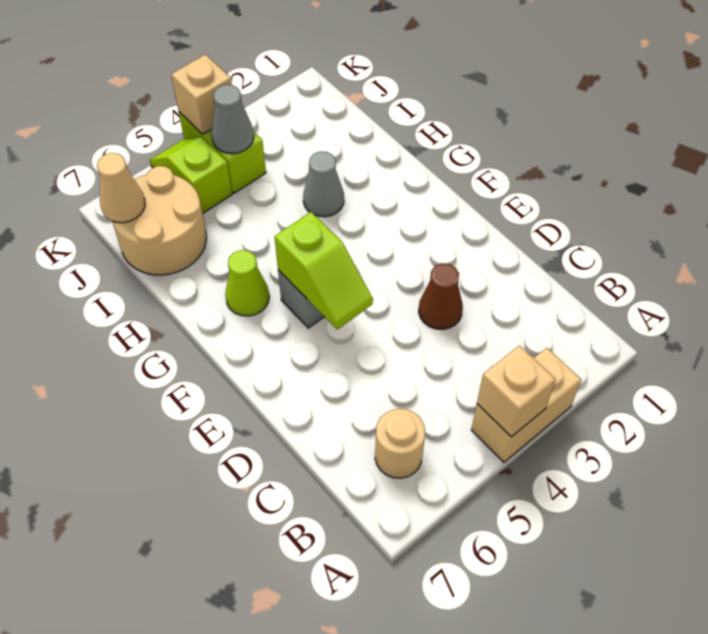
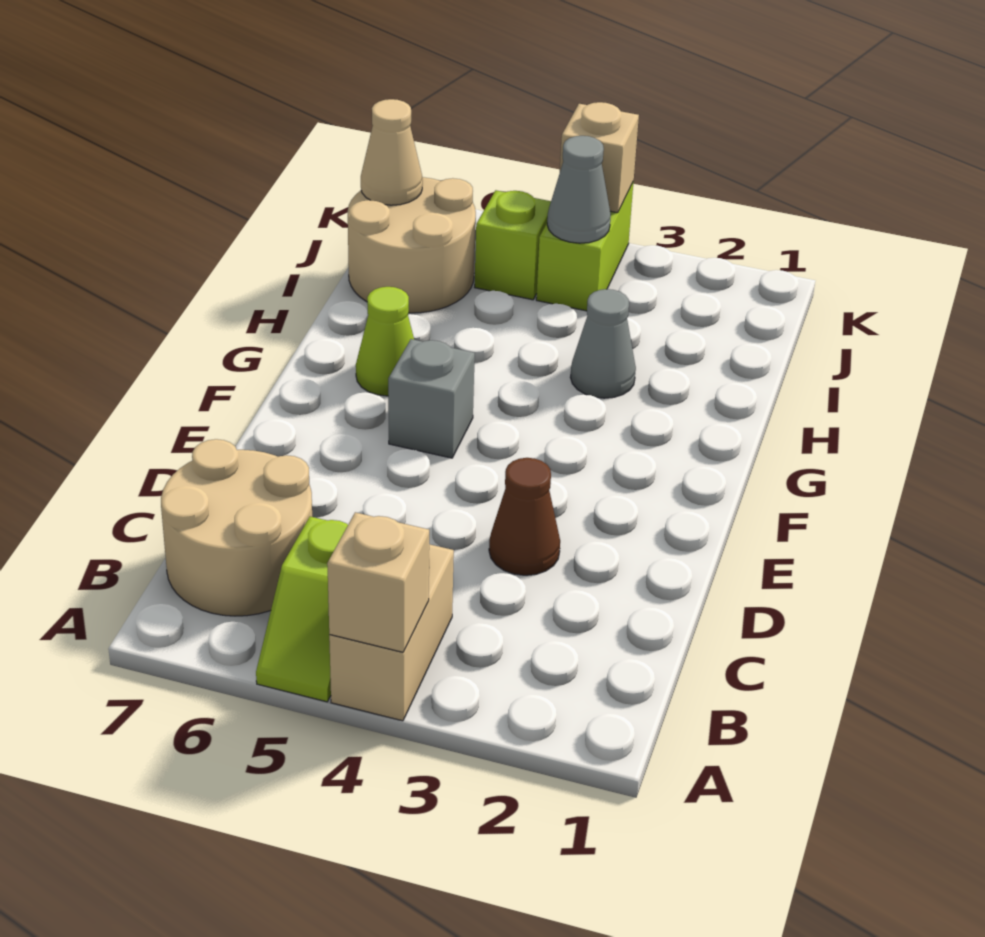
tan brick A3:A4 level 1 -> tan brick A4:B4 level 1
tan round brick B6 level 1 -> tan round brick B6:C7 level 1
lime slope E5:F5 level 2 top F -> lime slope A5:B5 level 1 top B

